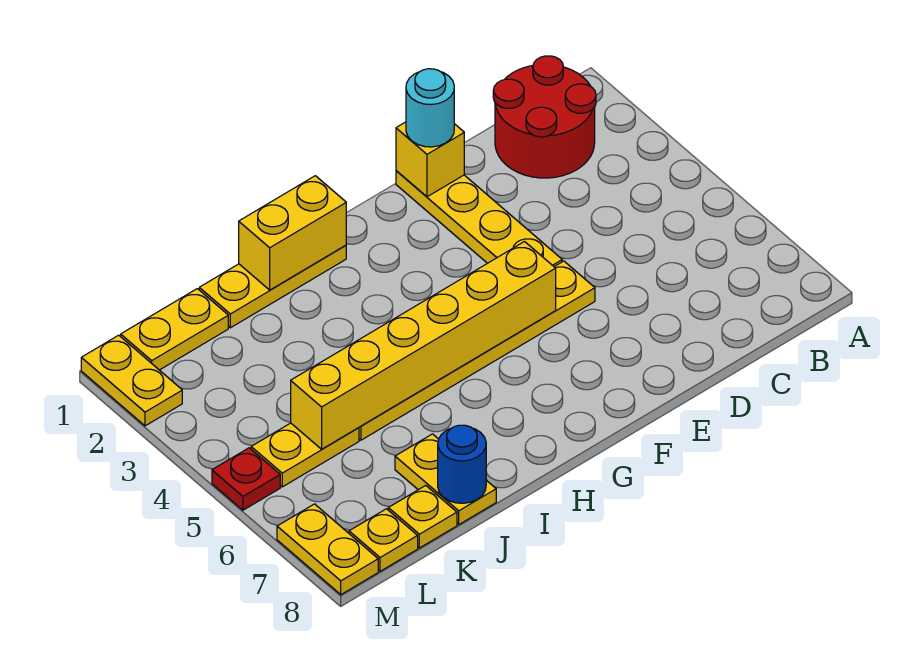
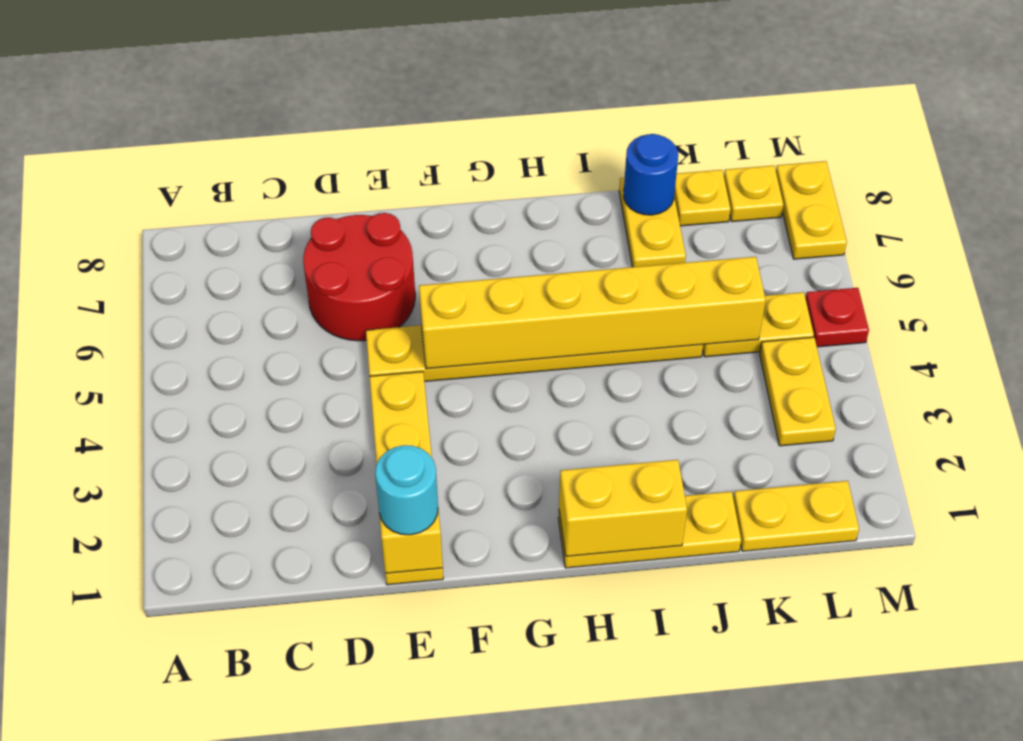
red round brick B1:C2 level 1 -> red round brick D6:E7 level 1
yellow plate M1:M2 level 1 -> yellow plate L3:L4 level 1

